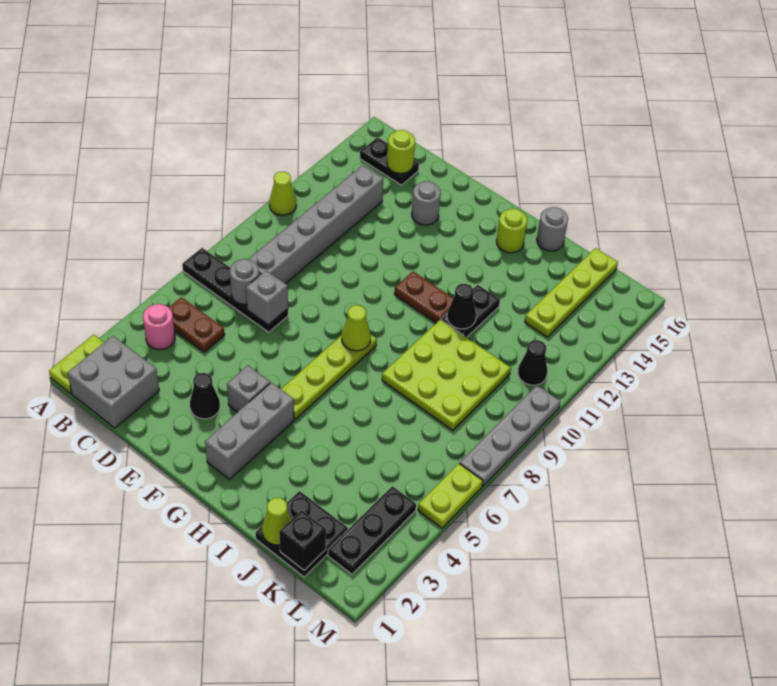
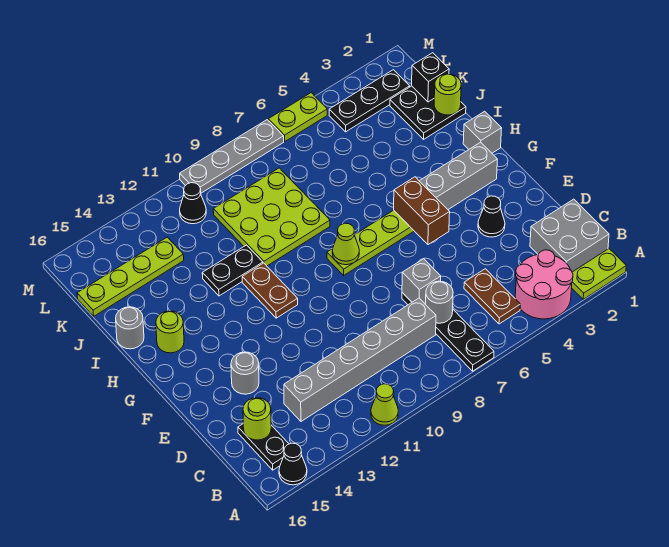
pink round brick B4 level 1 -> pink round brick A3:B4 level 1
grey brick F4 level 1 -> grey brick H1 level 1
none -> brown brick F5:G5 level 2
black cone I11 level 2 -> black cone A15 level 1
lime cone J1 level 2 -> lime round brick J1 level 2

